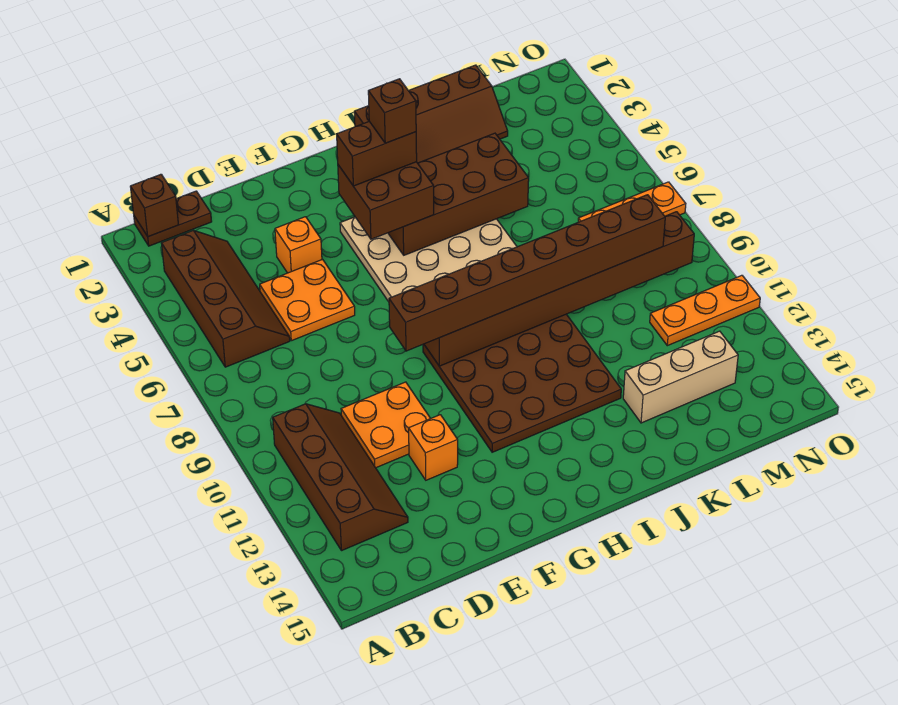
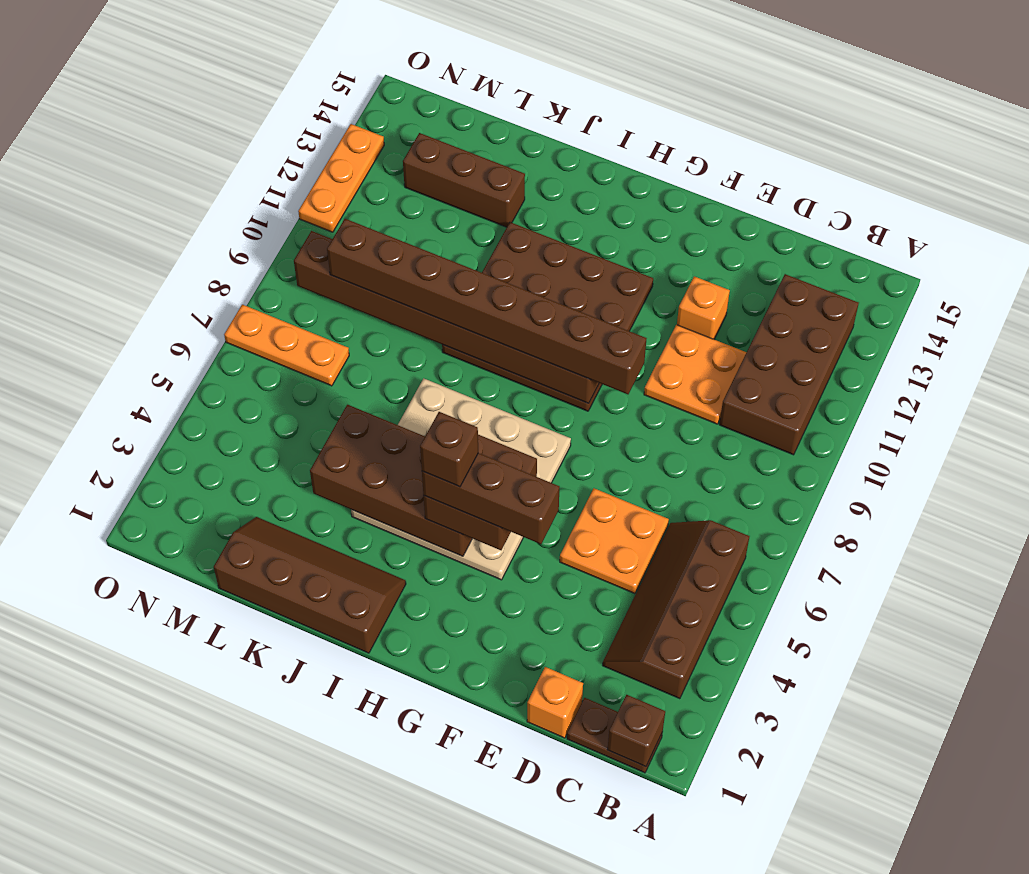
brown slope B10:C13 level 1 top B -> brown brick B10:C13 level 1
orange brick E4 level 1 -> orange brick D1 level 1
brown brick G4:H4 level 4 -> brown brick F4:H4 level 4
tan brick K13:M13 level 1 -> brown brick K13:M13 level 1
orange plate M11:O11 level 1 -> orange plate O11:O13 level 1

